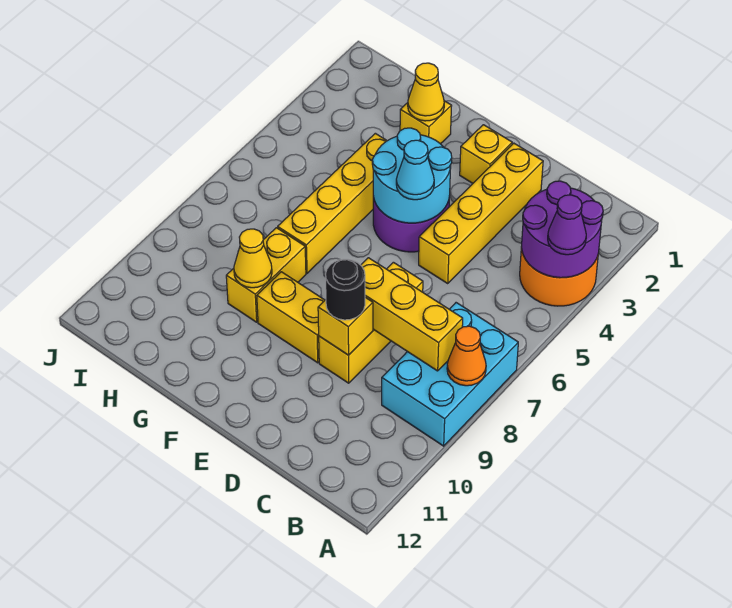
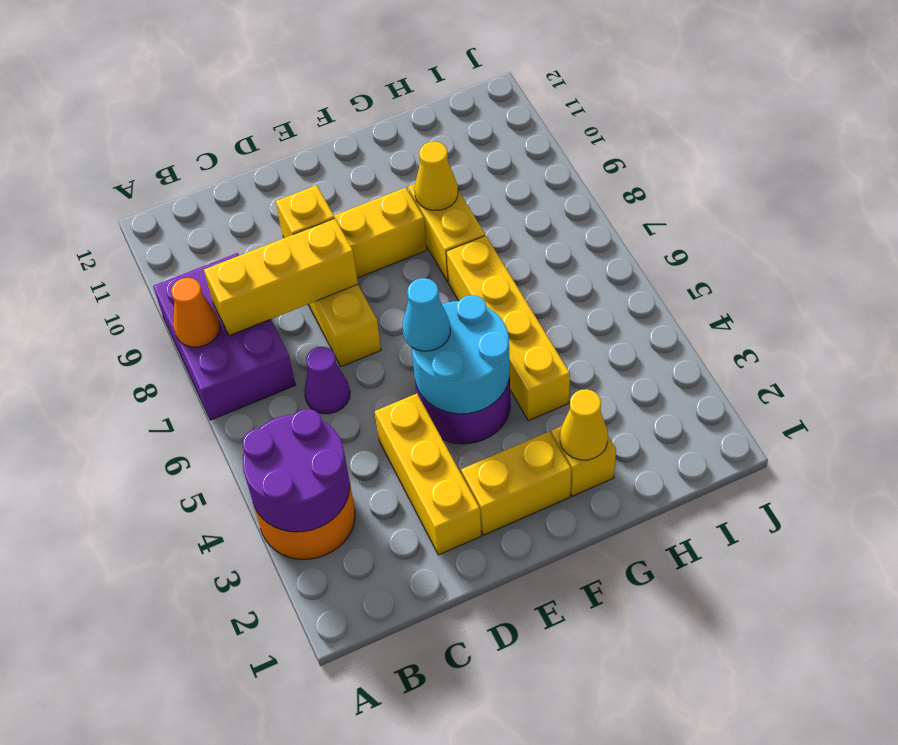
purple cone A4 level 3 -> purple cone C6 level 1
cyan brick A7:B9 level 1 -> purple brick A7:B9 level 1
yellow brick D2:D5 level 1 -> yellow brick D2:D4 level 1
black round brick D9 level 3 -> none
yellow brick E2 level 1 -> yellow brick E2:F2 level 1

